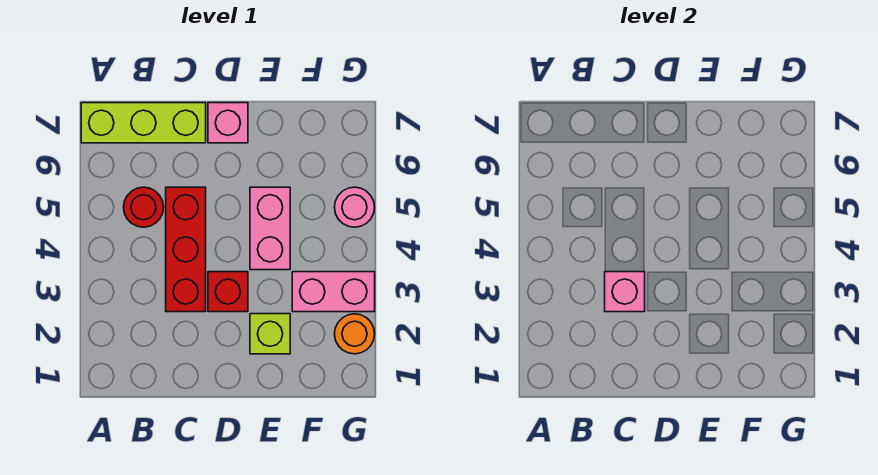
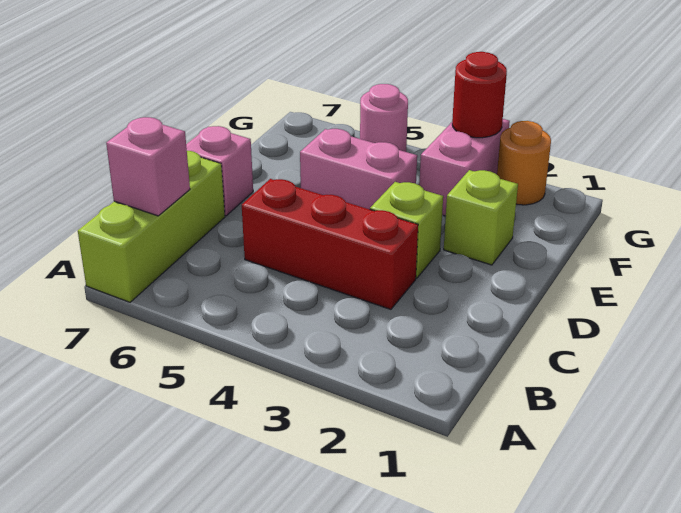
red round brick B5 level 1 -> red round brick G3 level 2
pink brick C3 level 2 -> pink brick B7 level 2
red brick D3 level 1 -> lime brick D3 level 1

